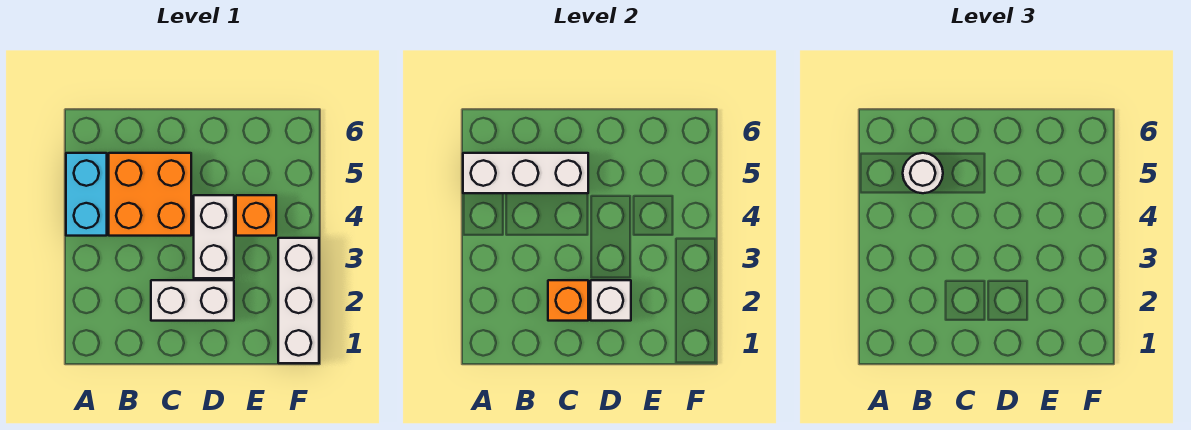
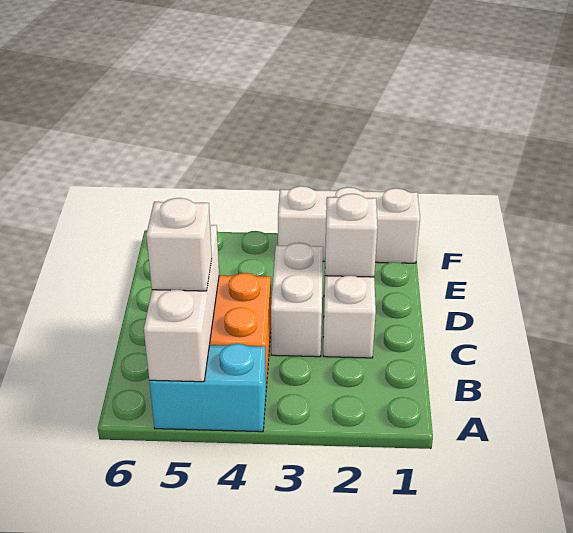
white round brick B5 level 3 -> white brick B5 level 3
orange brick C2 level 2 -> none
white brick D3:D4 level 1 -> white brick C3:D3 level 1
orange brick E4 level 1 -> none

